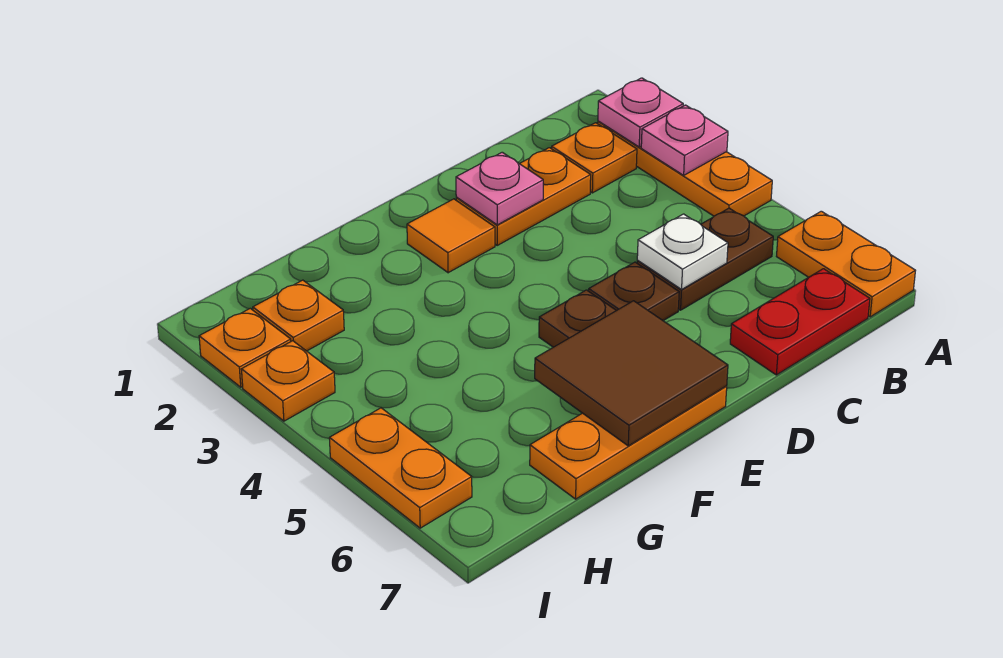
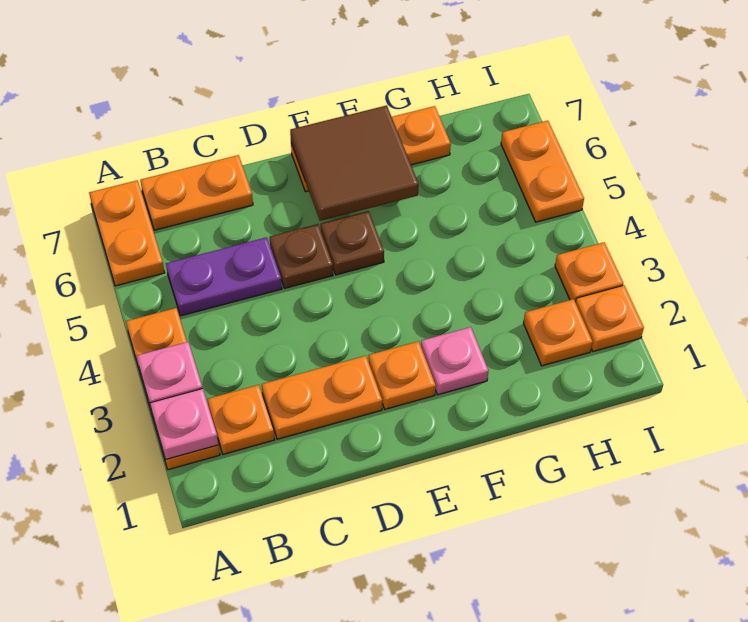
brown plate B5:C5 level 1 -> purple plate B5:C5 level 1
red plate B7:C7 level 1 -> orange plate B7:C7 level 1
white plate C5 level 2 -> none
pink plate D2 level 2 -> pink plate F2 level 1
orange tile E2 level 1 -> orange plate E2 level 1

